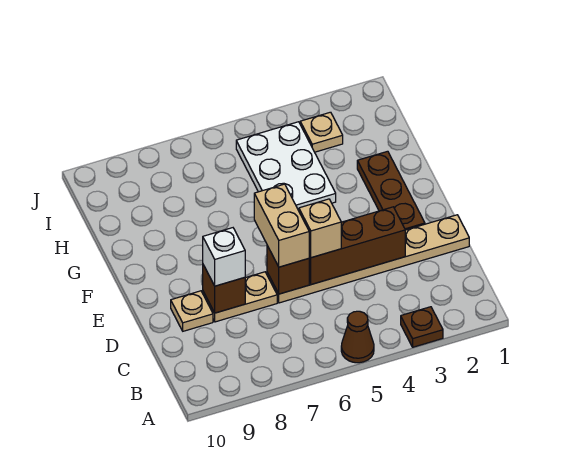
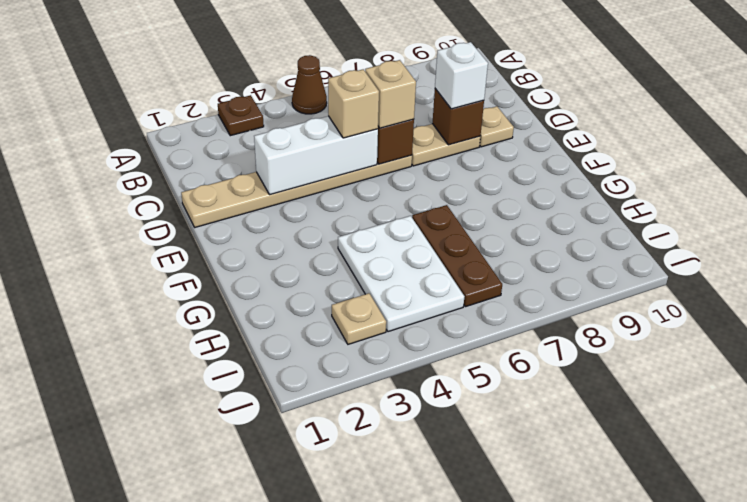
brown brick D3:D5 level 2 -> white brick D3:D5 level 2
tan brick D6:E6 level 3 -> tan brick D6 level 3
brown plate E2:G2 level 1 -> brown plate G6:I6 level 1

